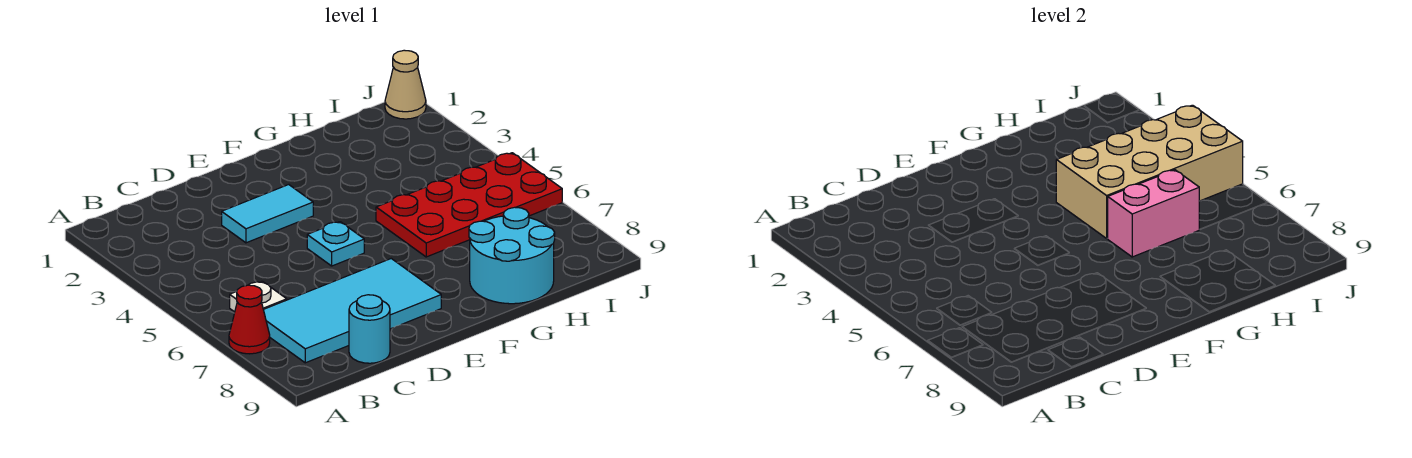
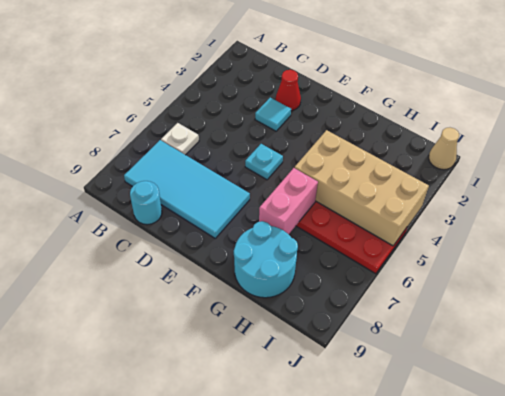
red cone A7 level 1 -> red cone D2 level 1
cyan tile D3:E3 level 1 -> cyan tile D3 level 1
pink brick G6:H6 level 2 -> pink brick G6:G7 level 2

